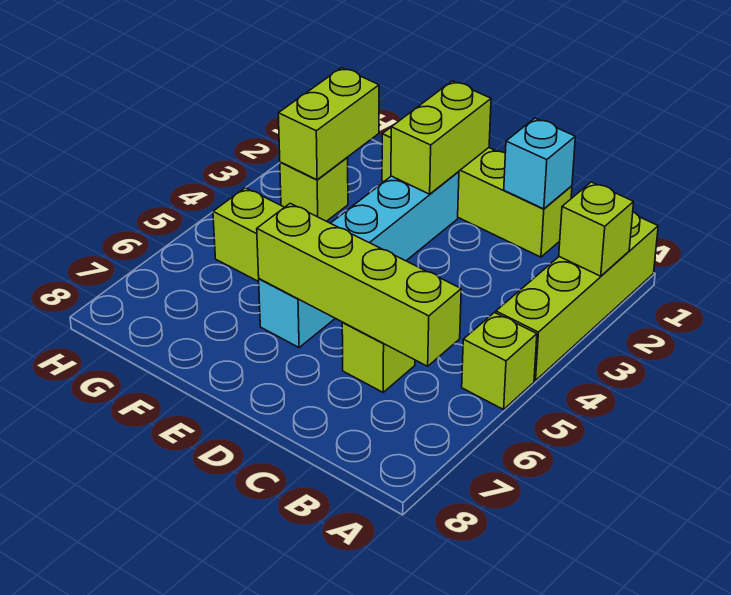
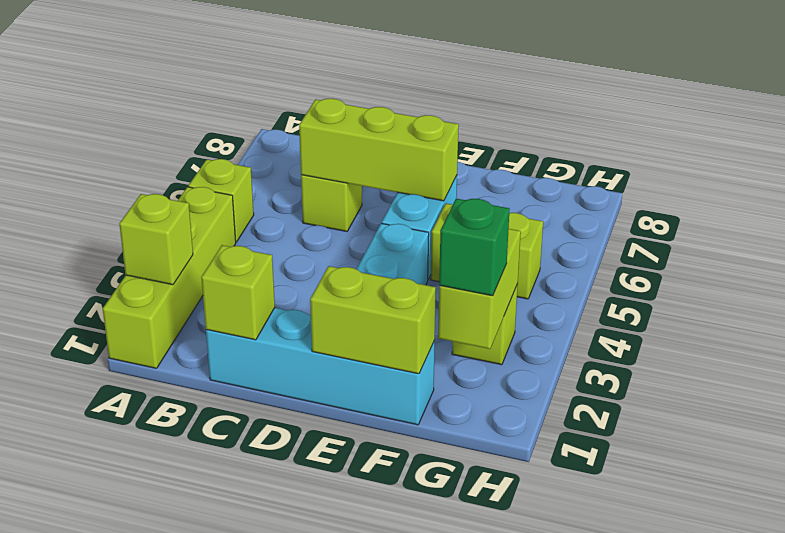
lime brick B6:E6 level 2 -> lime brick C6:E6 level 2
lime brick C1:F1 level 1 -> cyan brick C1:F1 level 1
cyan brick C1 level 2 -> lime brick C1 level 2
lime brick E1:E2 level 2 -> lime brick E1:F1 level 2
none -> green brick G2 level 3

